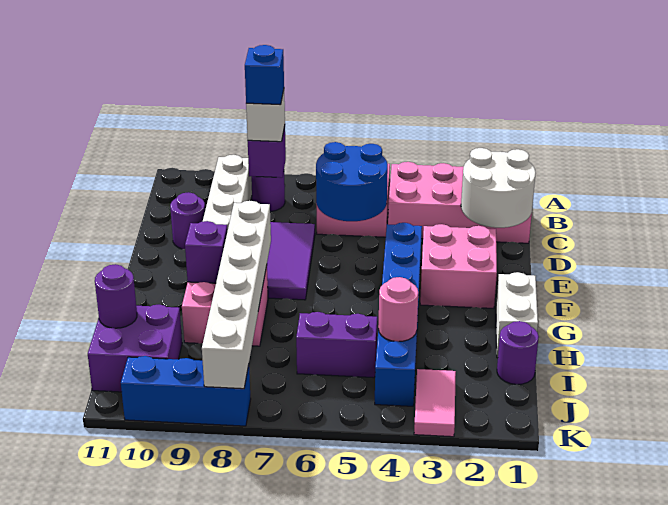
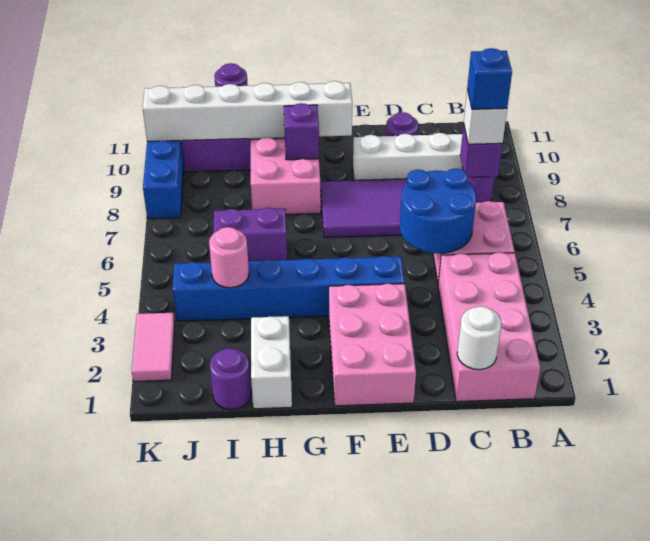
white round brick C1:D2 level 2 -> white round brick C1 level 2
pink brick E2:F3 level 1 -> pink brick E1:F3 level 1
white brick F8:K8 level 2 -> white brick F10:K10 level 2
white brick G1:H1 level 1 -> white brick H1:H2 level 1
purple brick I5:I6 level 1 -> purple brick H6:I6 level 1
pink tile J3:K3 level 1 -> pink tile K2:K3 level 1

